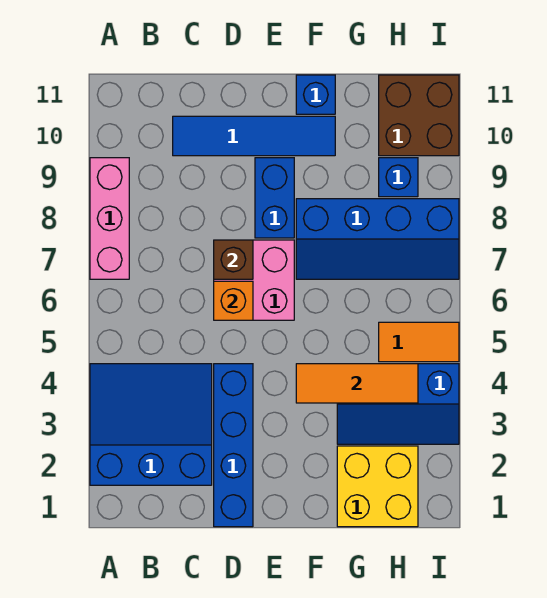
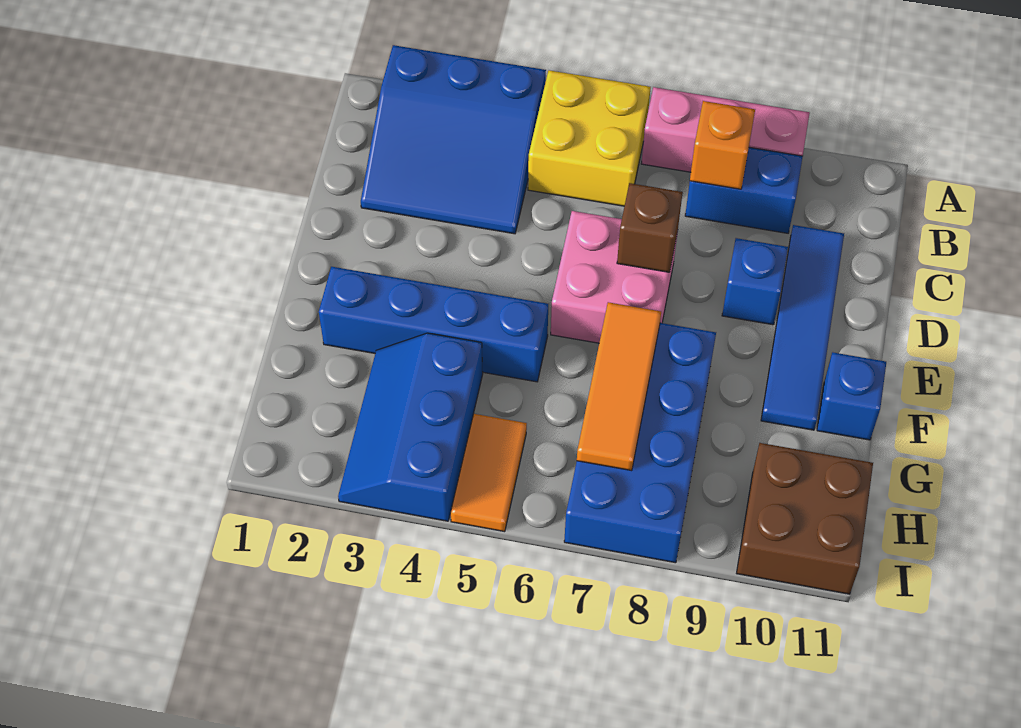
blue slope A2:C4 level 1 top 2 -> blue slope A2:C4 level 1 top A
blue brick D1:D4 level 1 -> blue brick F2:F5 level 1
orange brick D6 level 2 -> orange brick B8 level 2
blue brick E8:E9 level 1 -> blue brick B8:B9 level 1
orange tile F4:H4 level 2 -> orange tile F7:H7 level 2
blue slope F7:I8 level 1 top 8 -> blue brick F7:I8 level 1
yellow brick G1:H2 level 1 -> yellow brick A5:B6 level 1
blue brick H9 level 1 -> blue brick D9 level 1

